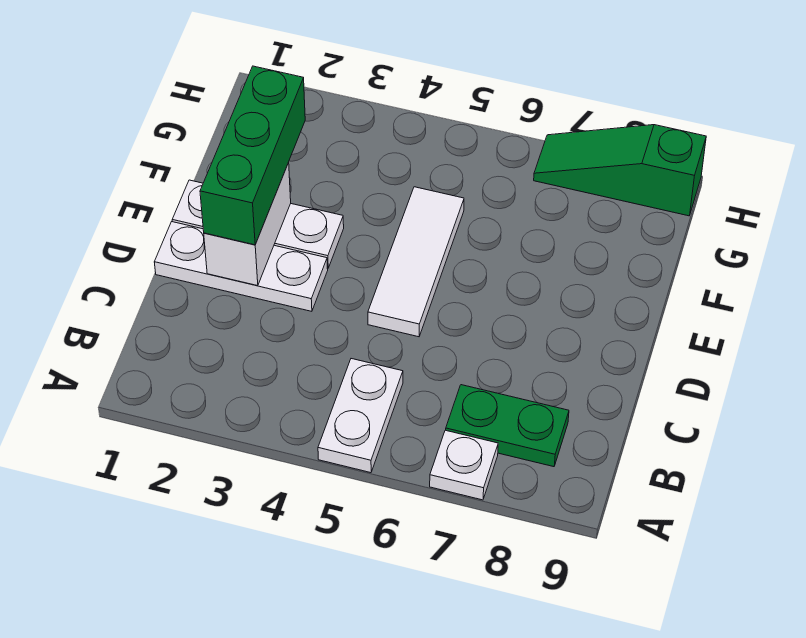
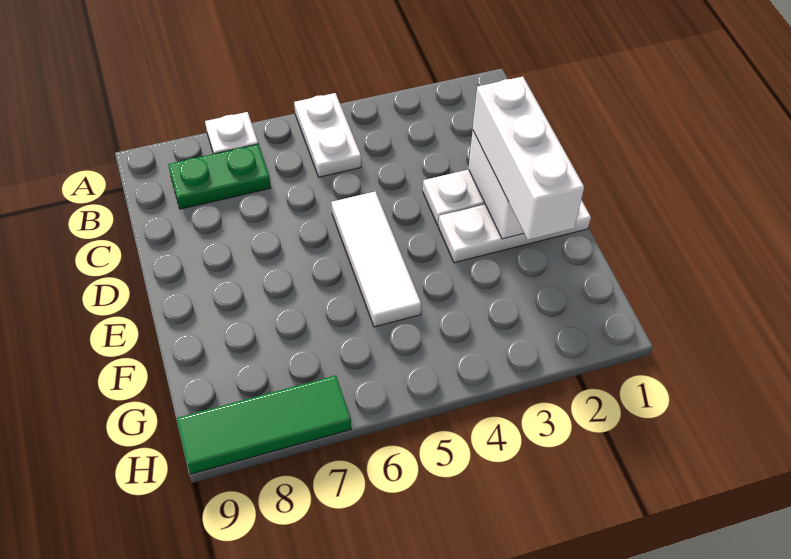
green brick D2:F2 level 3 -> white brick D2:F2 level 3
green slope H7:H9 level 1 top 9 -> green tile H7:H9 level 1

